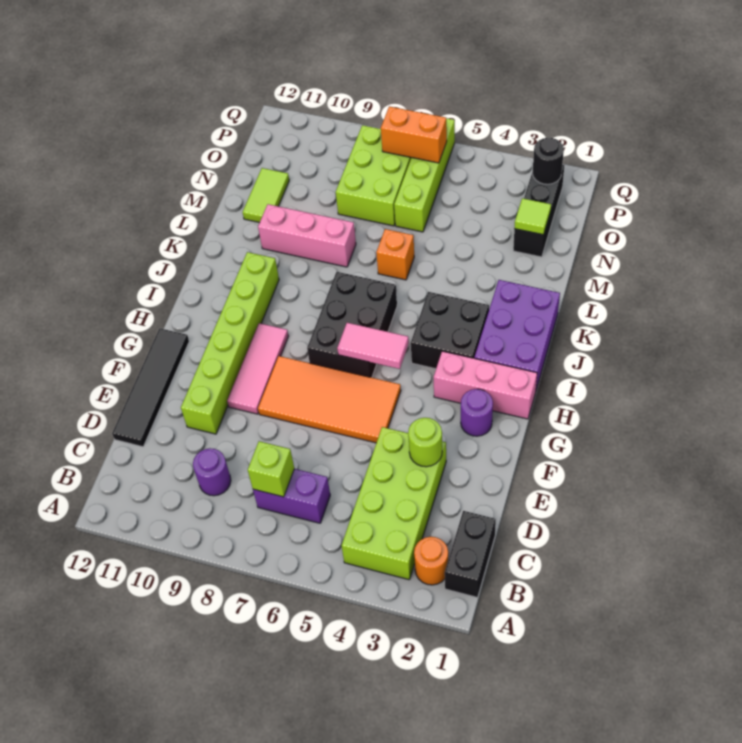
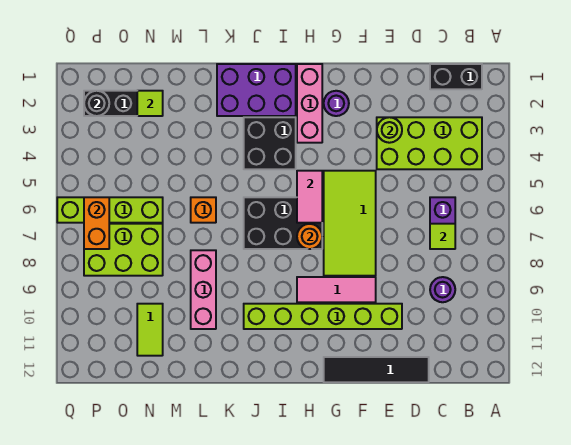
orange round brick B2 level 1 -> orange round brick H7 level 2
lime brick C7 level 2 -> lime tile C7 level 2
orange tile F5:G8 level 1 -> lime tile F5:G8 level 1
lime tile M11:N11 level 1 -> lime tile N10:N11 level 1

